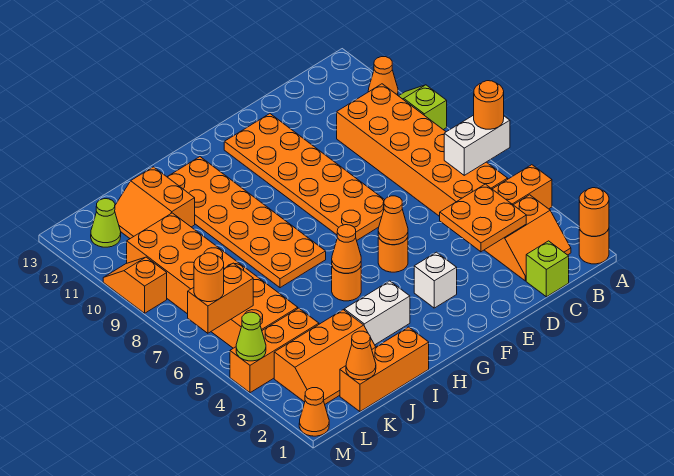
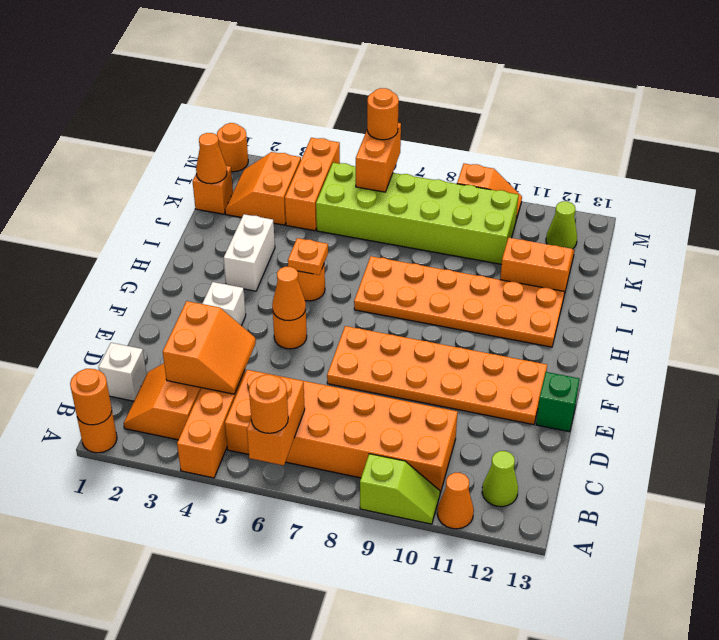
white brick A6:B6 level 2 -> orange brick A6:B6 level 2
lime brick C1 level 1 -> white brick C1 level 1
orange plate C3:D4 level 2 -> orange slope C3:D4 level 2 top 3
none -> green brick E13 level 1
orange cone H5 level 2 -> orange plate H5 level 2
orange brick I1:K1 level 1 -> orange brick K1 level 1
orange slope J2:L3 level 1 top 3 -> orange slope K2:L3 level 1 top 3
orange brick K5:L10 level 1 -> lime brick K5:L10 level 1
orange cone M1 level 1 -> orange round brick M1 level 1
lime cone M4 level 2 -> lime cone B12 level 1

